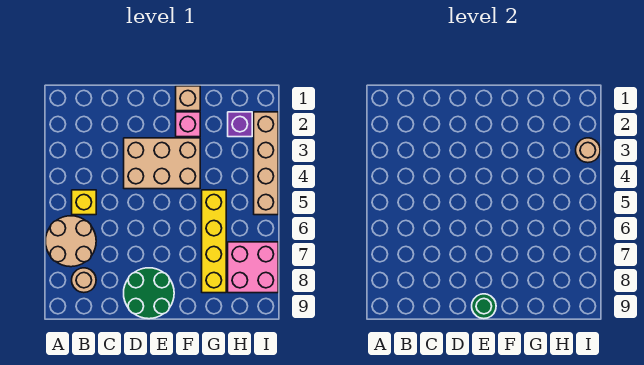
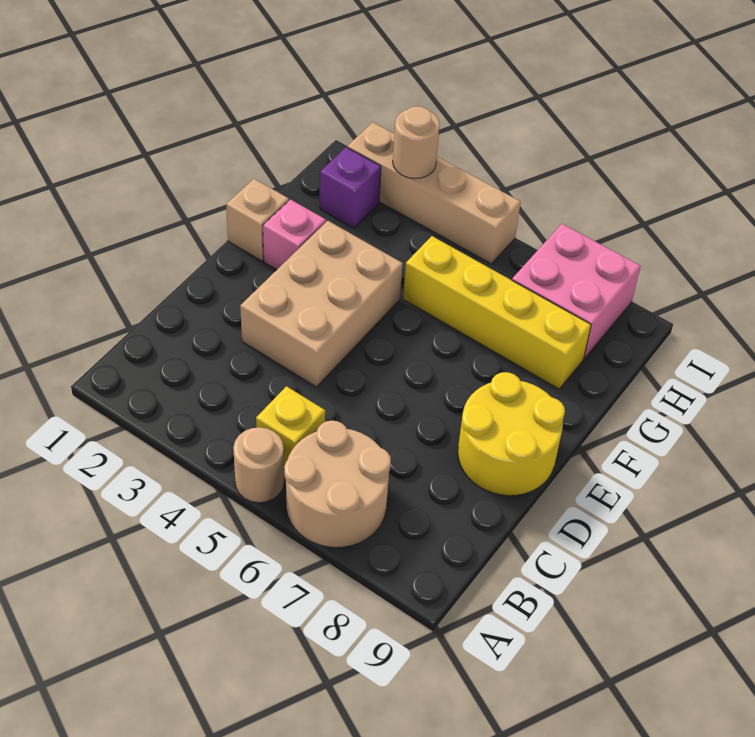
tan round brick B8 level 1 -> tan round brick A5 level 1
green round brick D8:E9 level 1 -> yellow round brick D8:E9 level 1
green round brick E9 level 2 -> none

